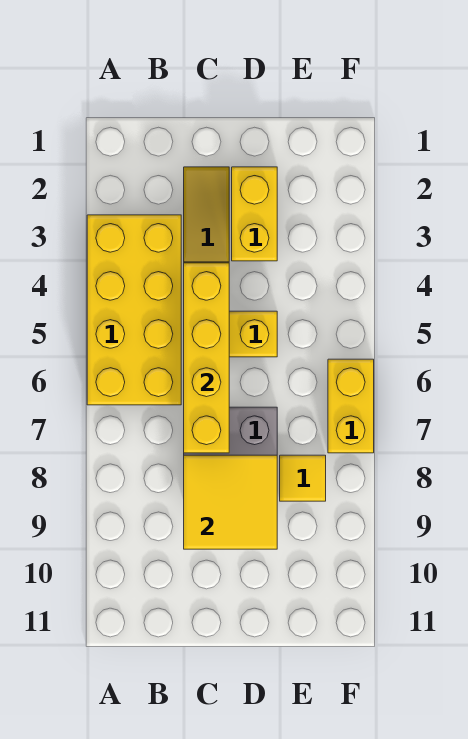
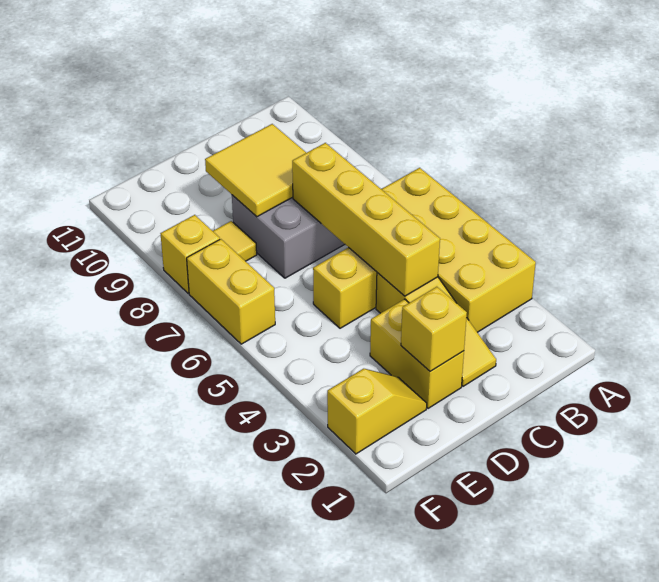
none -> yellow brick D2 level 2
none -> yellow slope E2:F2 level 1 top F
none -> yellow brick F8 level 1

